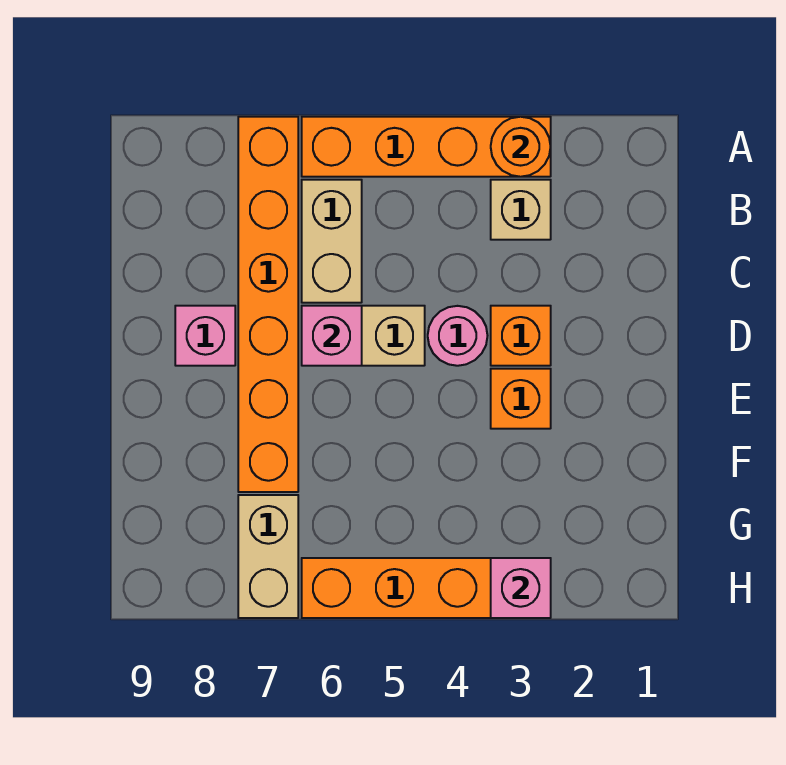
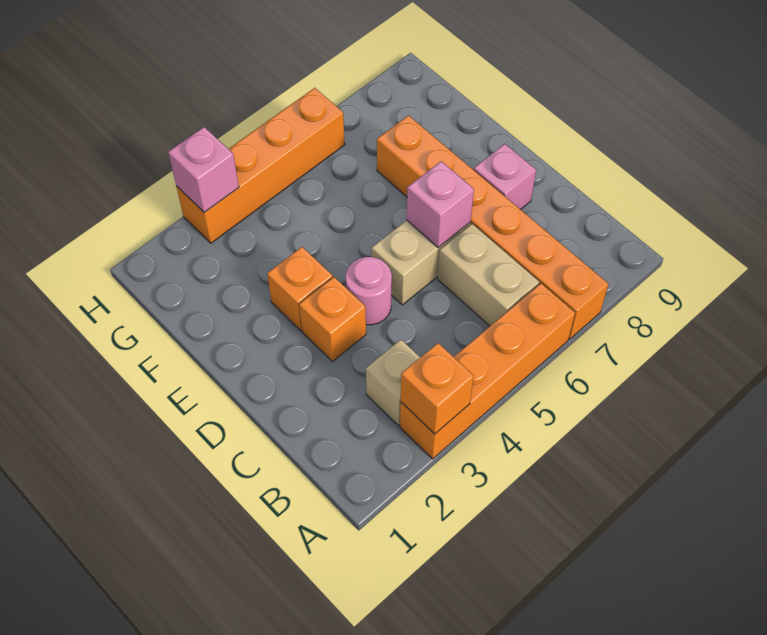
orange round brick A3 level 2 -> orange brick A3 level 2
tan brick G7:H7 level 1 -> none

